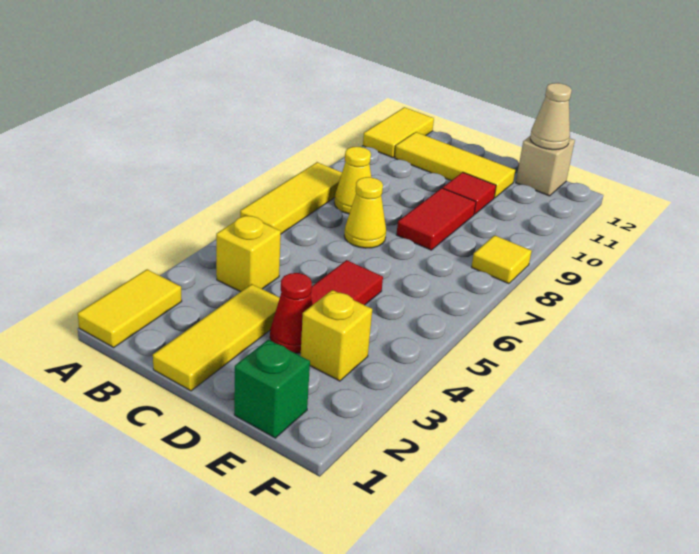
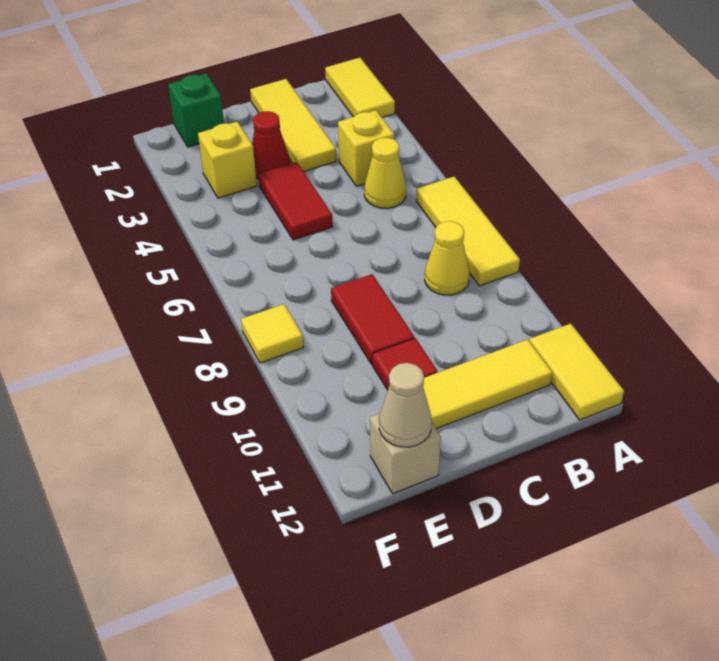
yellow cone C7 level 1 -> yellow cone B5 level 1

